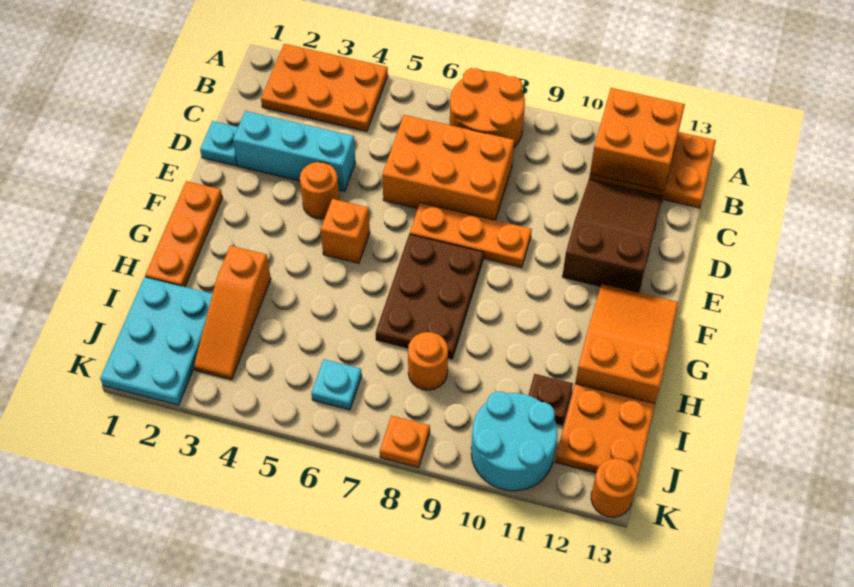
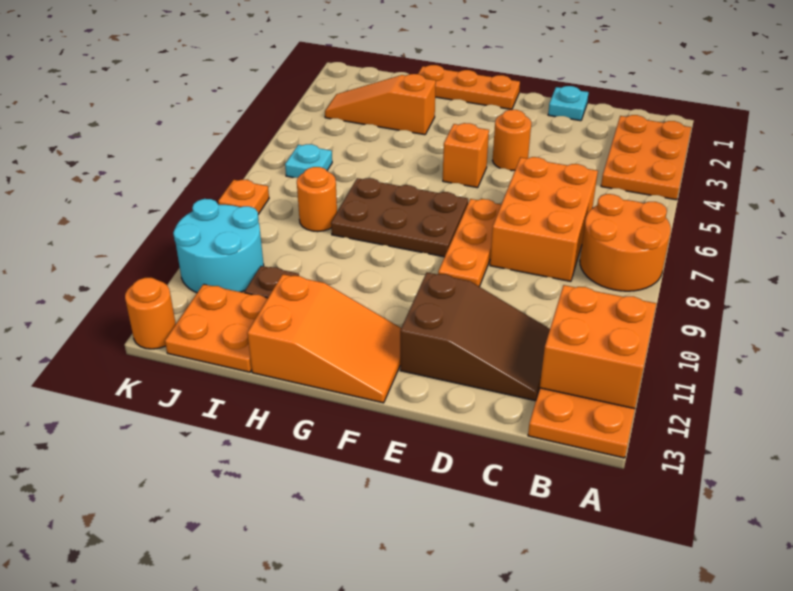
cyan brick D2:D4 level 1 -> none
cyan plate I1:K2 level 1 -> none

